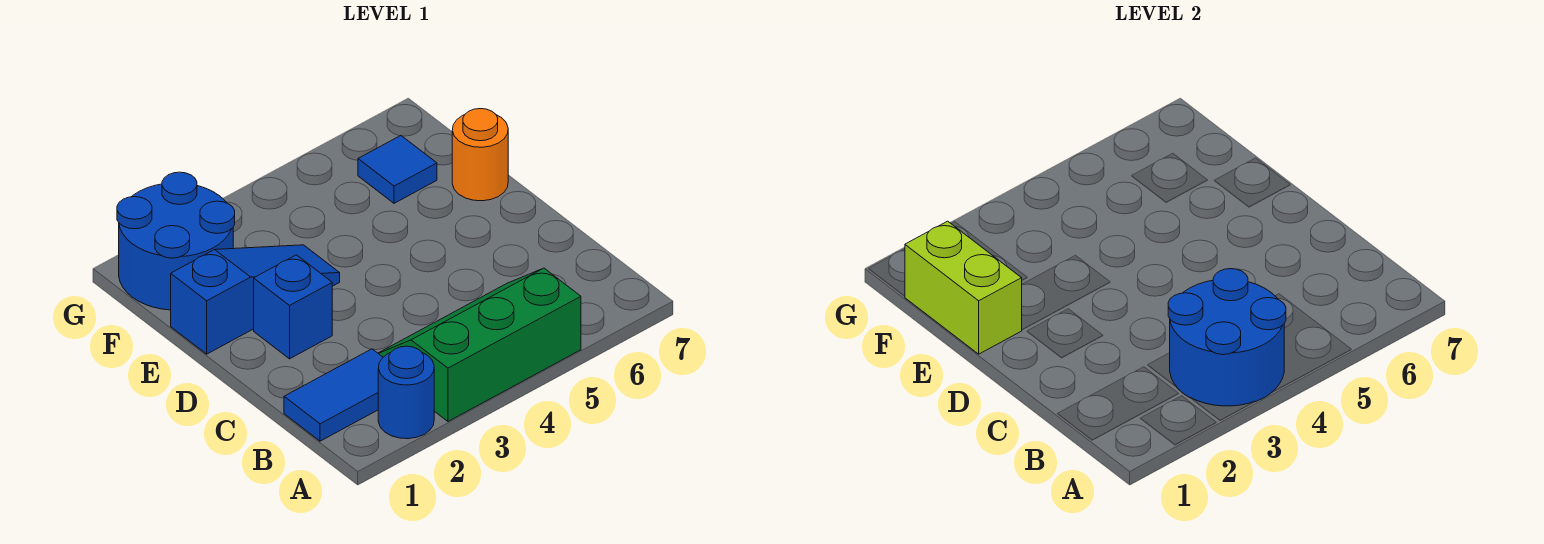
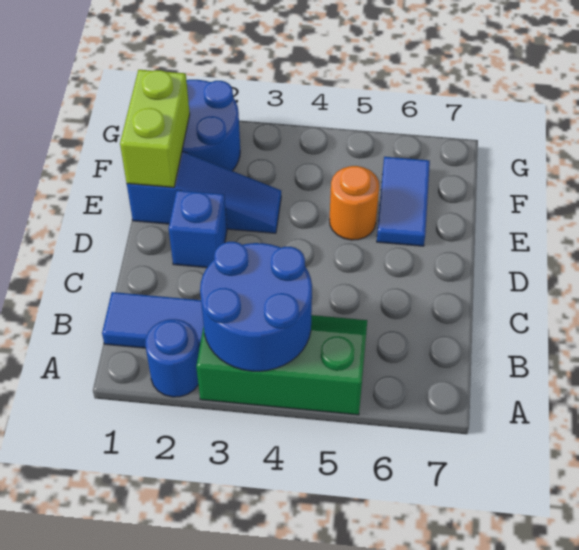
orange round brick E7 level 1 -> orange round brick E5 level 1
blue tile F6 level 1 -> blue tile E6:F6 level 1

